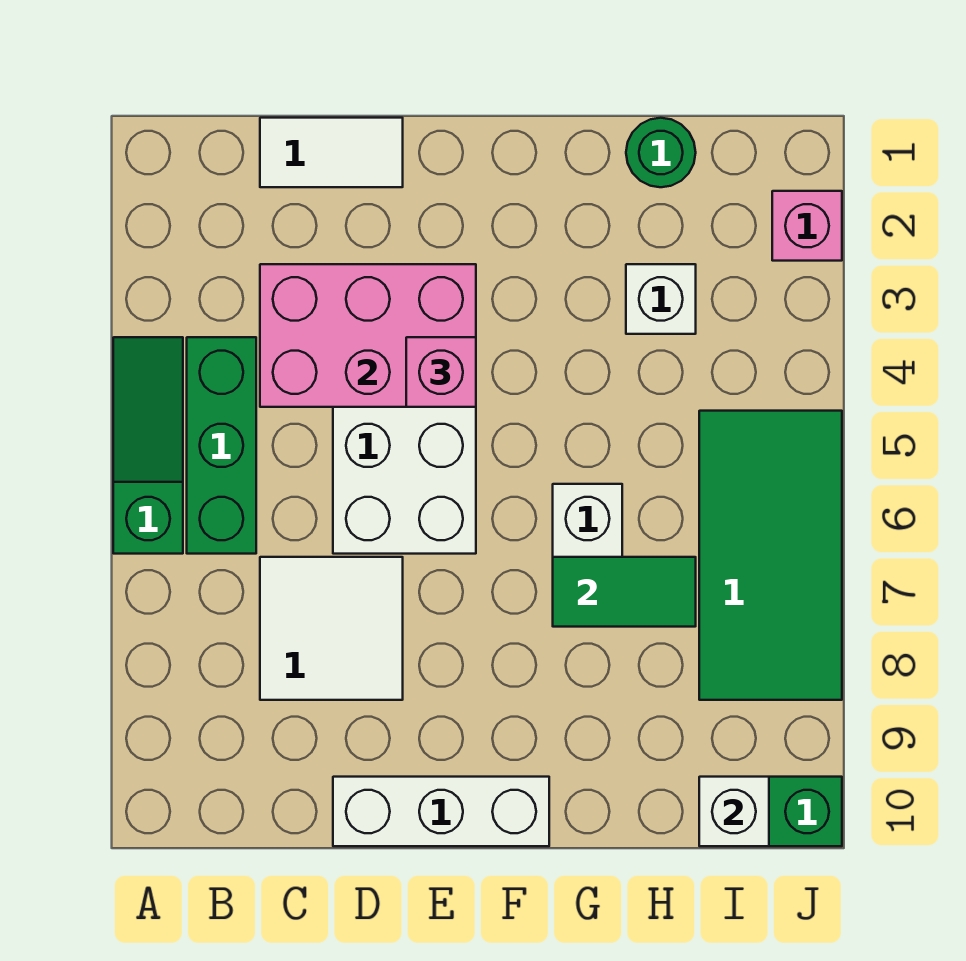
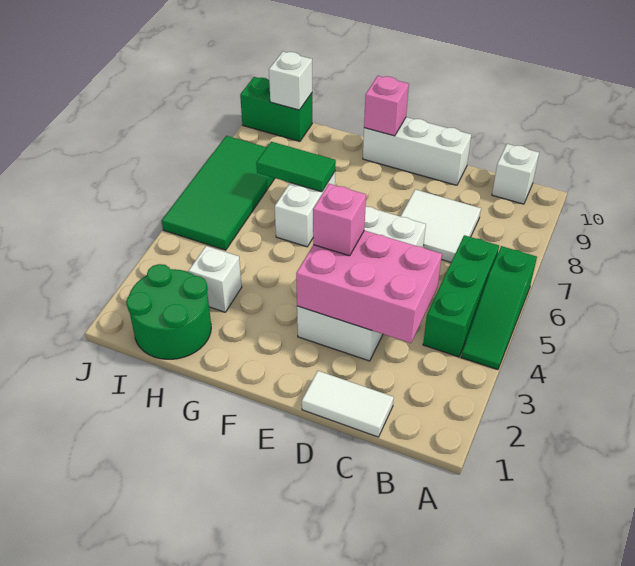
none -> white brick B10 level 1
green round brick H1 level 1 -> green round brick H1:I2 level 1
pink brick J2 level 1 -> pink brick F10 level 2

